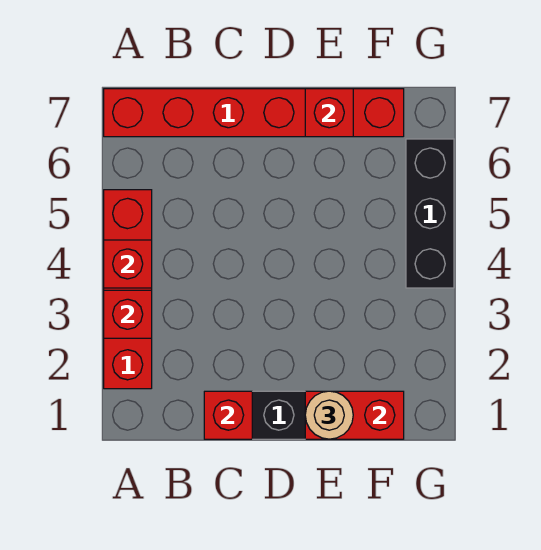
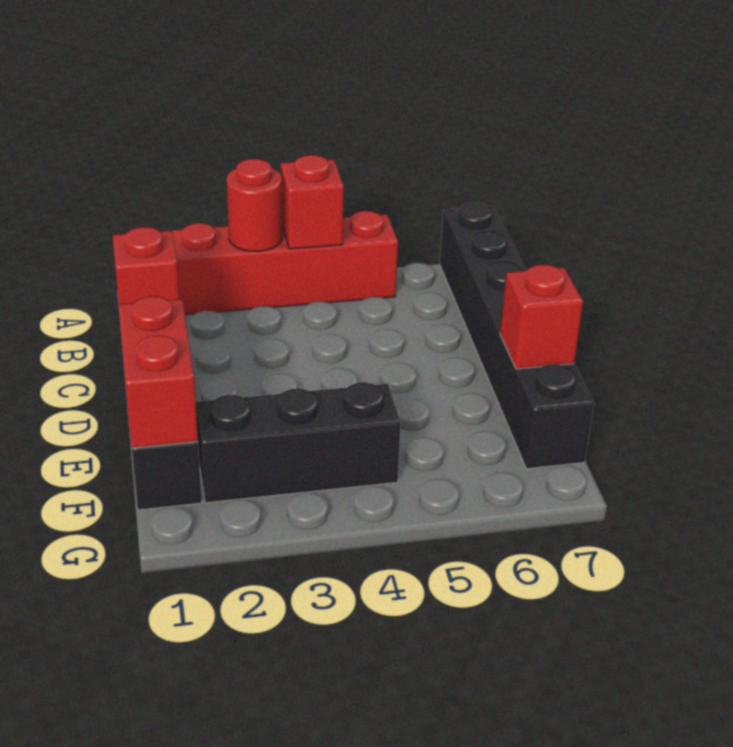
red brick A3 level 2 -> red round brick A3 level 2
red brick A7:F7 level 1 -> black brick A7:F7 level 1
tan round brick E1 level 3 -> none
black brick G4:G6 level 1 -> black brick F2:F4 level 1

